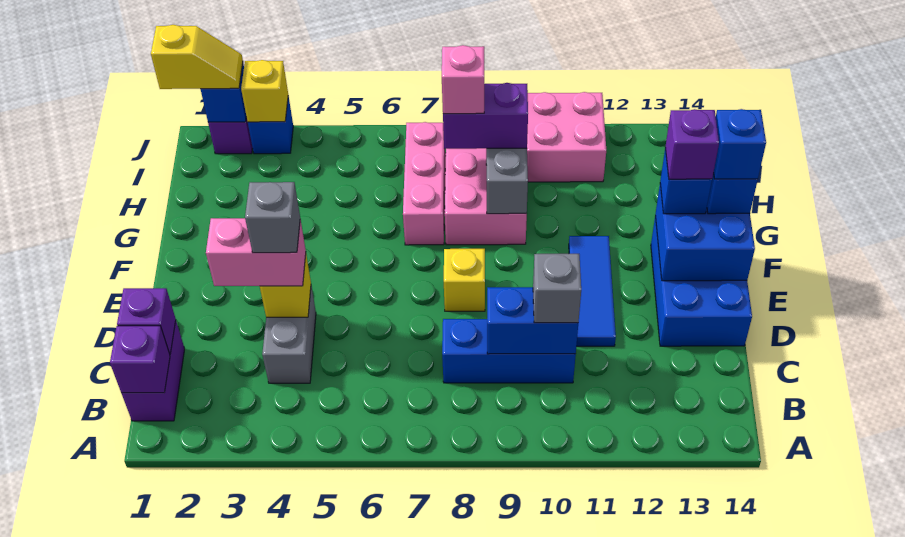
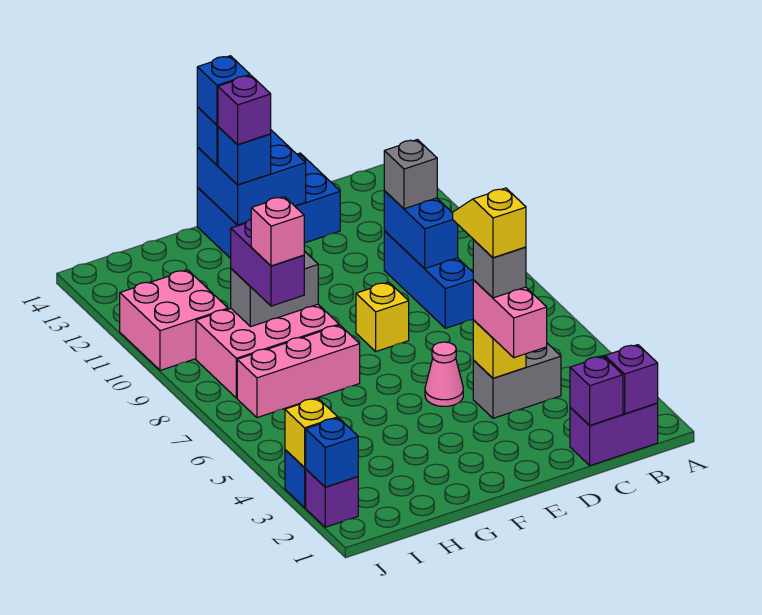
blue tile D11:F11 level 1 -> none
none -> pink cone E5 level 1
yellow slope J1:J2 level 3 top 1 -> yellow slope D4:D5 level 5 top 4

